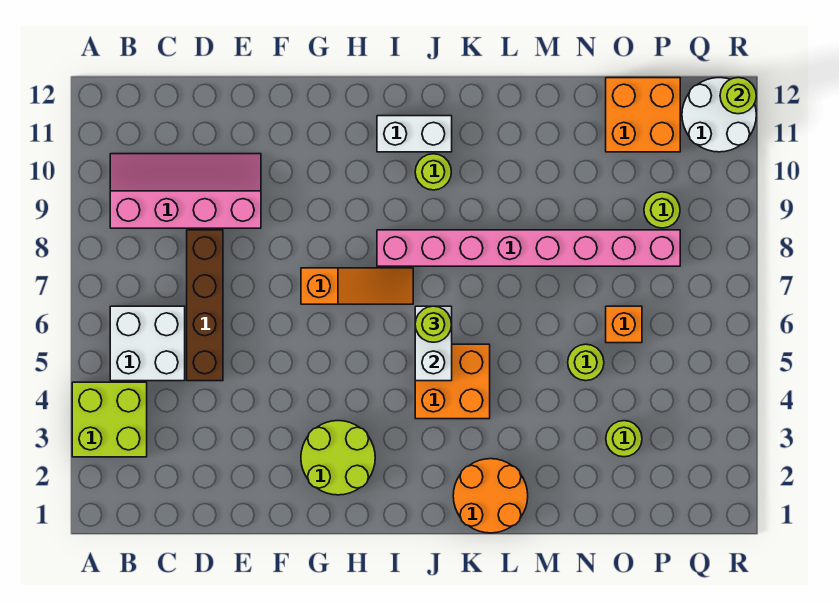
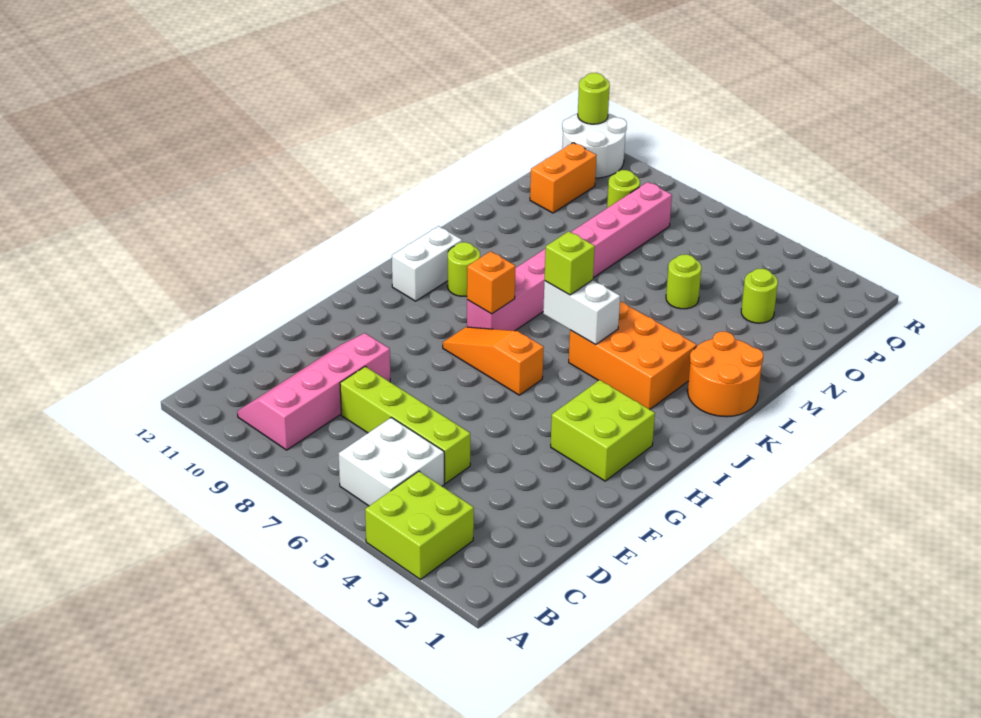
brown brick D5:D8 level 1 -> lime brick D5:D8 level 1
lime round brick G2:H3 level 1 -> lime brick G2:H3 level 1
orange slope G7:I7 level 1 top G -> orange slope H6:H8 level 1 top 6
orange brick J4:K5 level 1 -> orange brick J3:K5 level 1
lime round brick J6 level 3 -> lime brick J6 level 3
orange brick O6 level 1 -> orange brick I8 level 2
orange brick O11:P12 level 1 -> orange brick O11:P11 level 1

